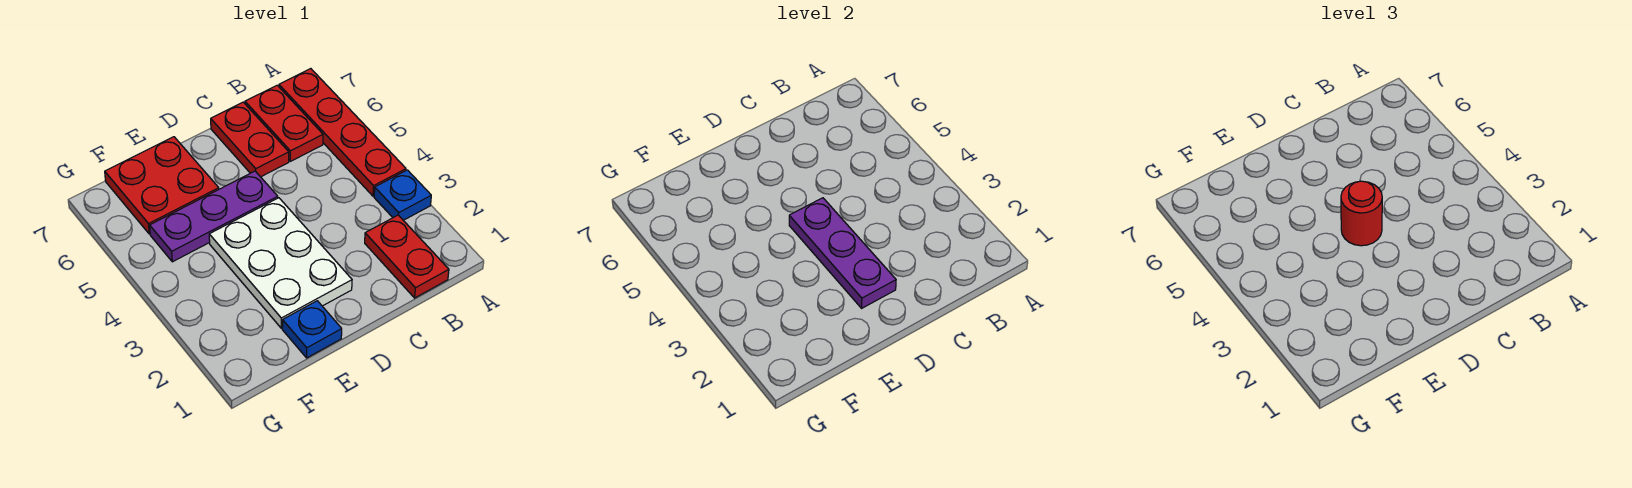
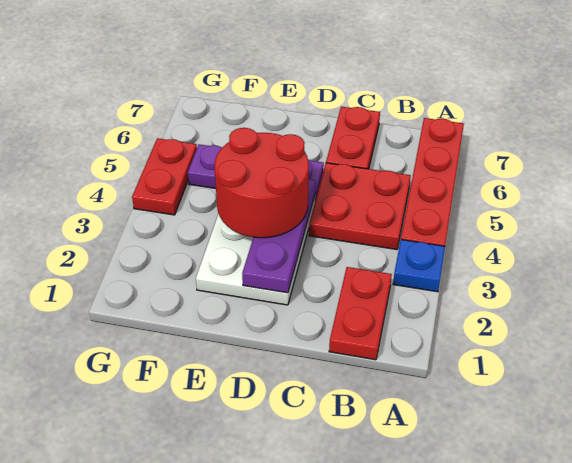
red plate B6:B7 level 1 -> red plate G4:G5 level 1
red round brick D4 level 3 -> red round brick D3:E4 level 3
blue plate E1 level 1 -> none
red plate E6:F7 level 1 -> red plate B4:C5 level 1

